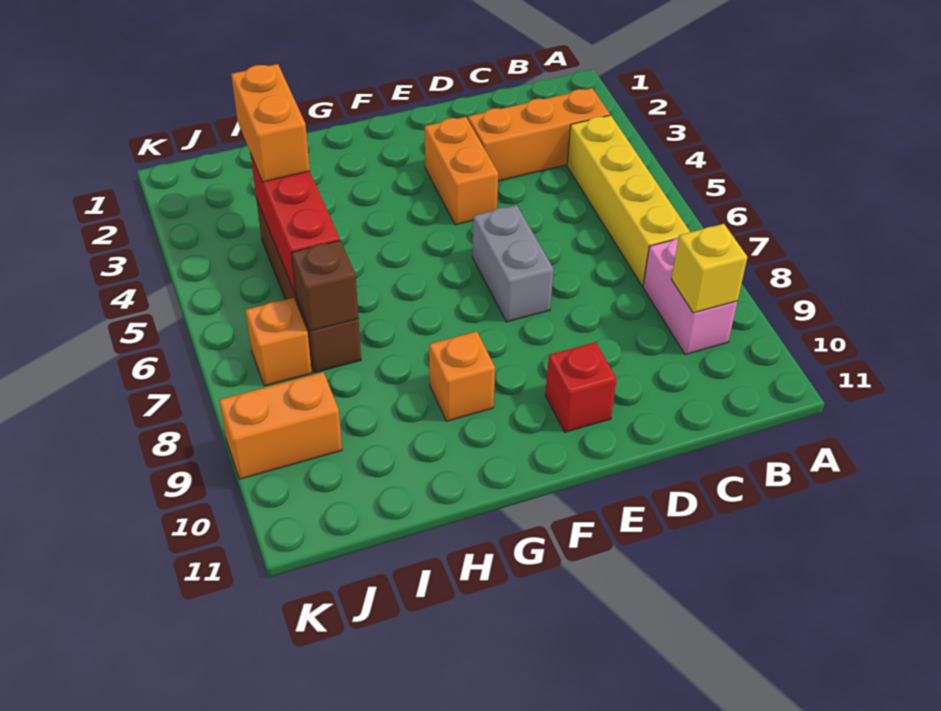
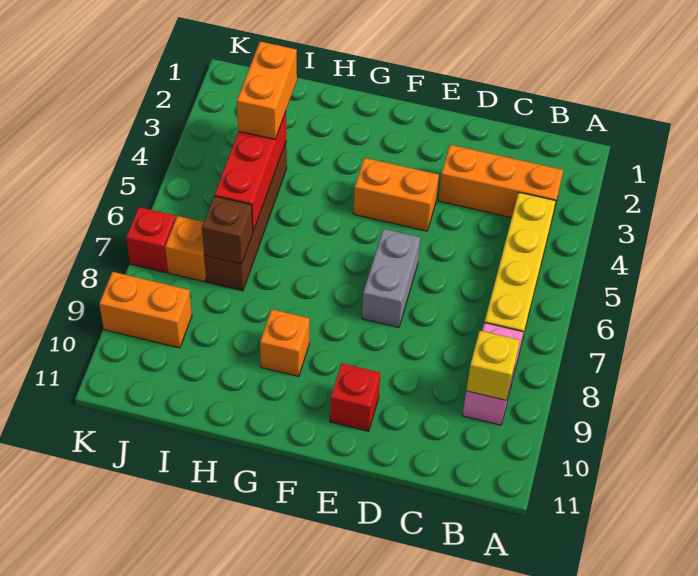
orange brick E3:E4 level 1 -> orange brick E4:F4 level 1
none -> red brick K7 level 1

